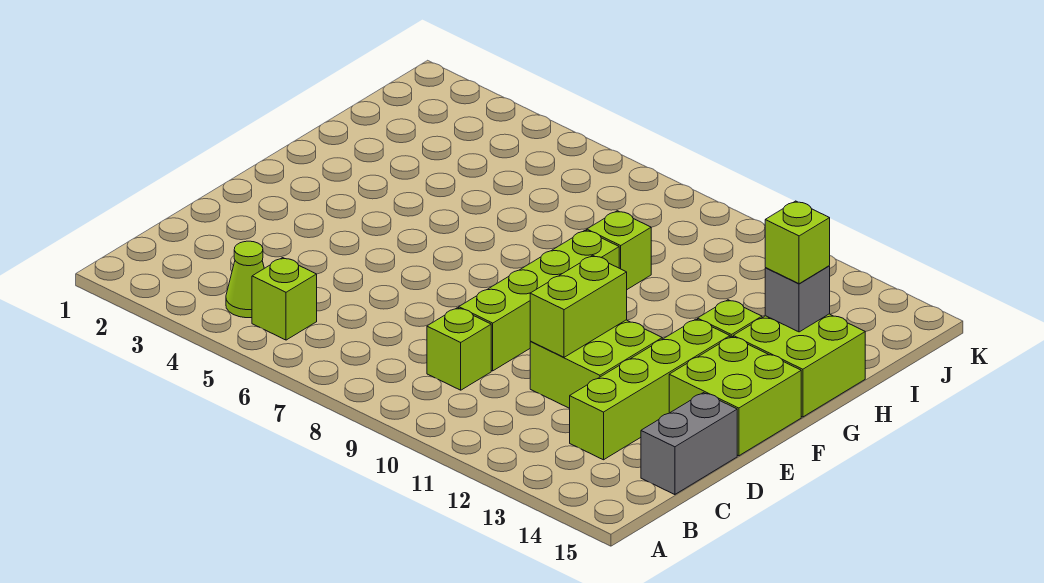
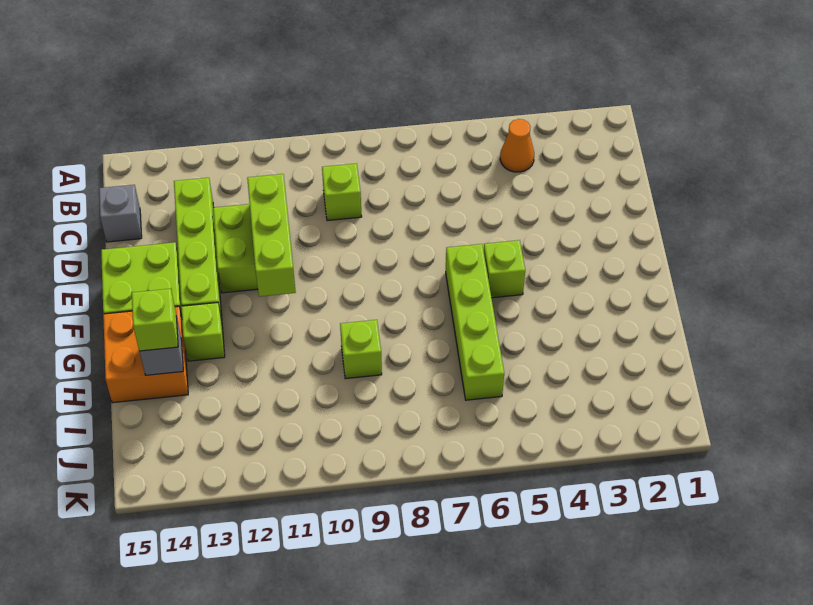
lime cone B4 level 1 -> orange cone B4 level 1
lime brick B5 level 1 -> lime brick F5 level 1
grey brick C15:D15 level 1 -> grey brick C15 level 1
lime brick D9:G9 level 1 -> lime brick F6:I6 level 1
lime brick D11:E11 level 2 -> lime brick D11:F11 level 2
lime brick G14:H15 level 1 -> orange brick G14:H15 level 1

